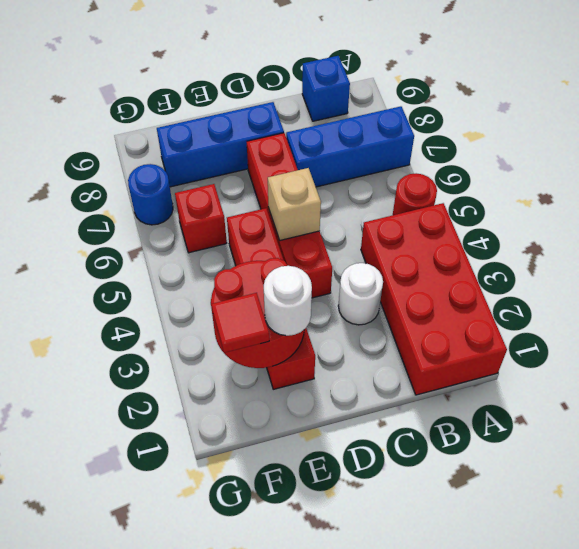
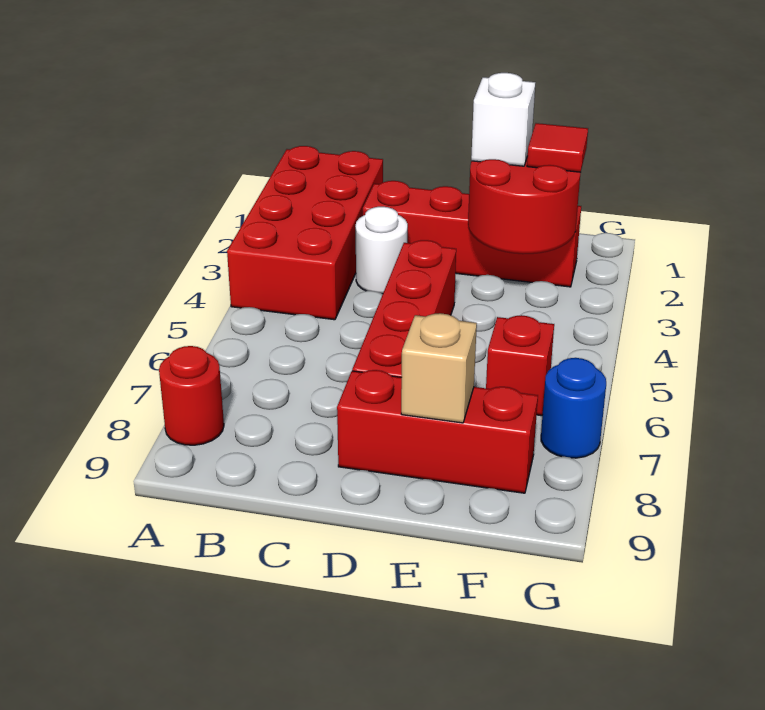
red round brick A5 level 1 -> red round brick A8 level 1
blue brick A7:C7 level 1 -> none
blue brick B9 level 1 -> none
tan brick D5 level 2 -> tan brick E8 level 2
blue brick D8:F8 level 1 -> red brick D8:F8 level 1
red brick E2:E5 level 1 -> red brick C2:F2 level 1
white round brick E2 level 3 -> white brick E2 level 3

